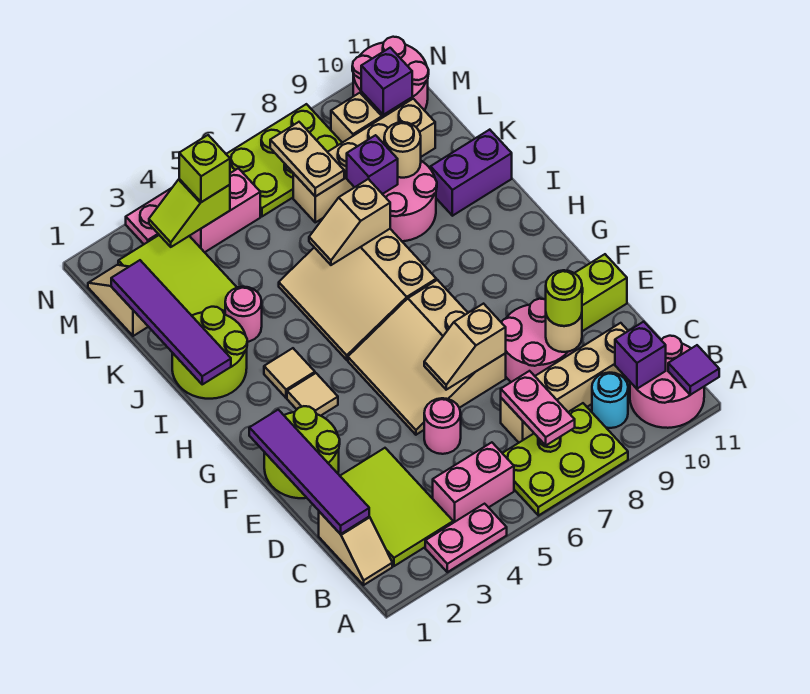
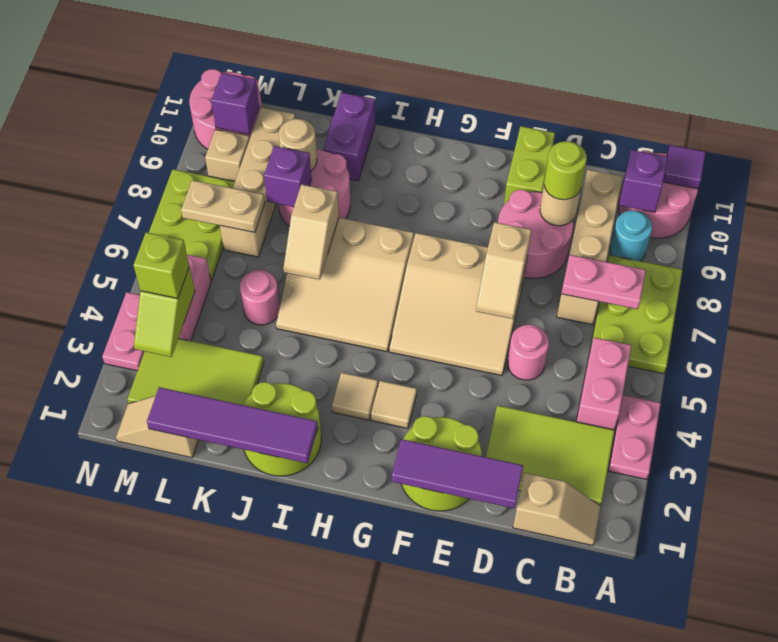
purple tile C1:F1 level 2 -> purple tile D1:F1 level 2
pink round brick J3 level 1 -> pink round brick K5 level 1

